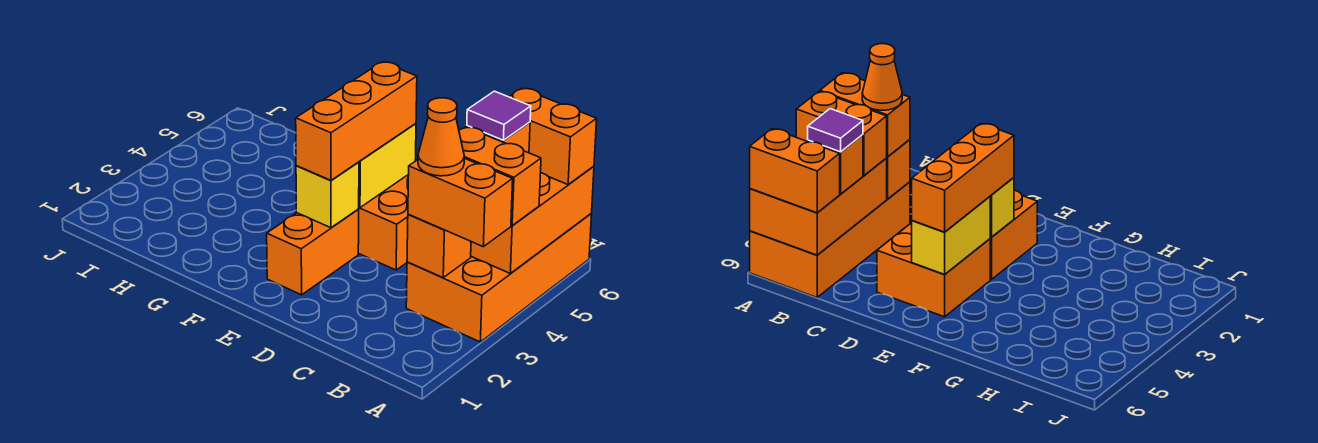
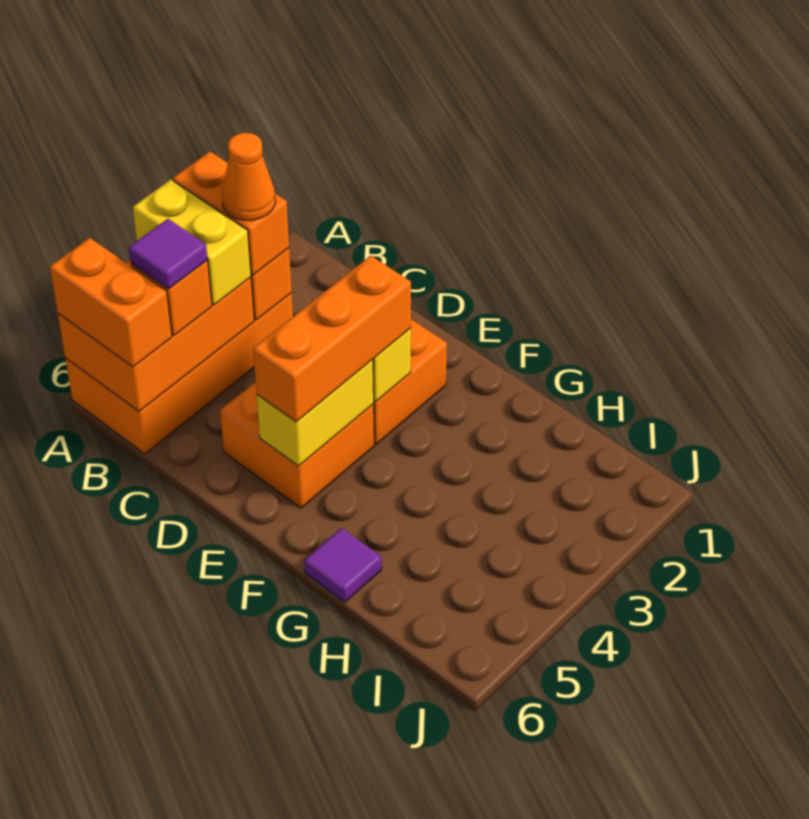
orange brick A4:B4 level 3 -> yellow brick A4:B4 level 3
none -> purple tile G6 level 1

